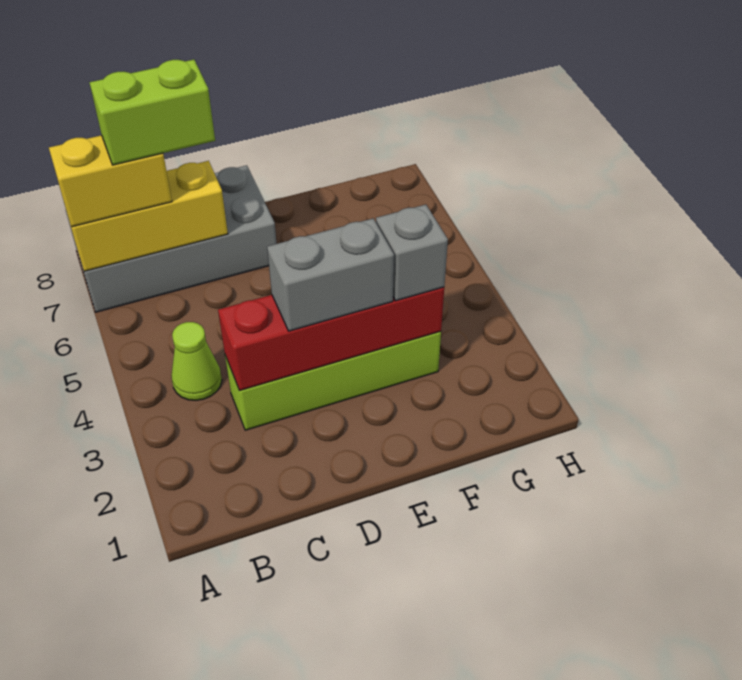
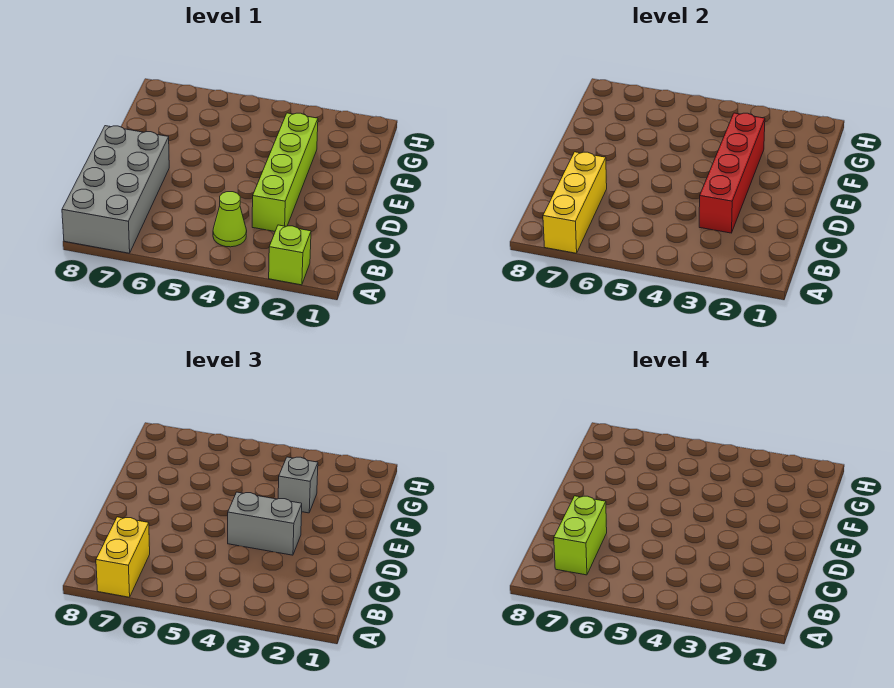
none -> lime brick A2 level 1
grey brick D3:E3 level 3 -> grey brick D3:D4 level 3

